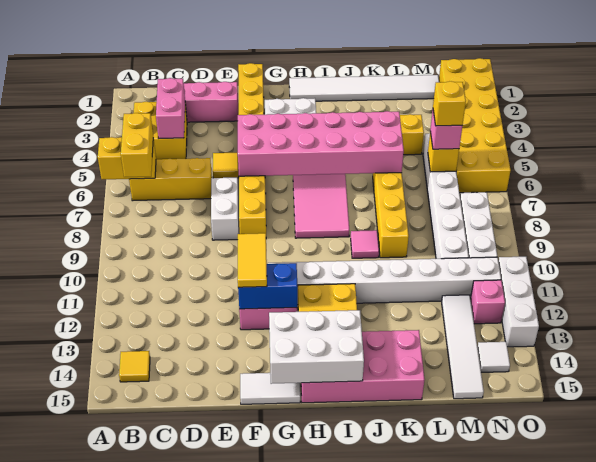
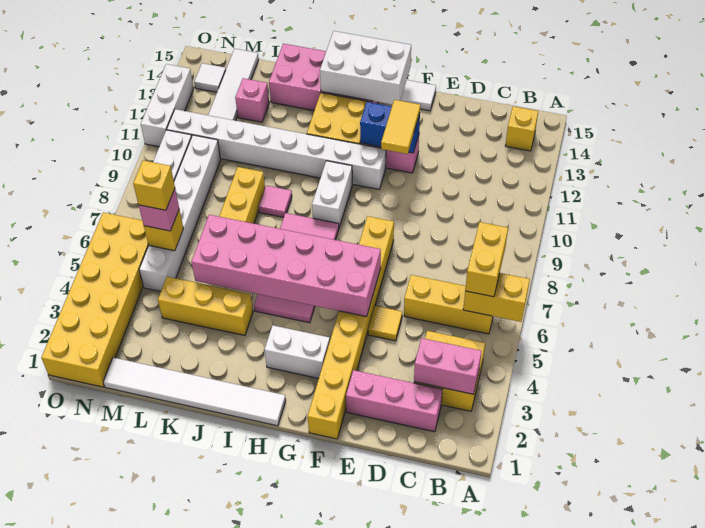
yellow tile B14 level 1 -> yellow brick B14 level 1
pink brick C3:C4 level 2 -> pink brick B3:C3 level 2
white brick E7:E8 level 1 -> white brick H9:H10 level 1
pink brick N12 level 1 -> pink brick L13 level 1

